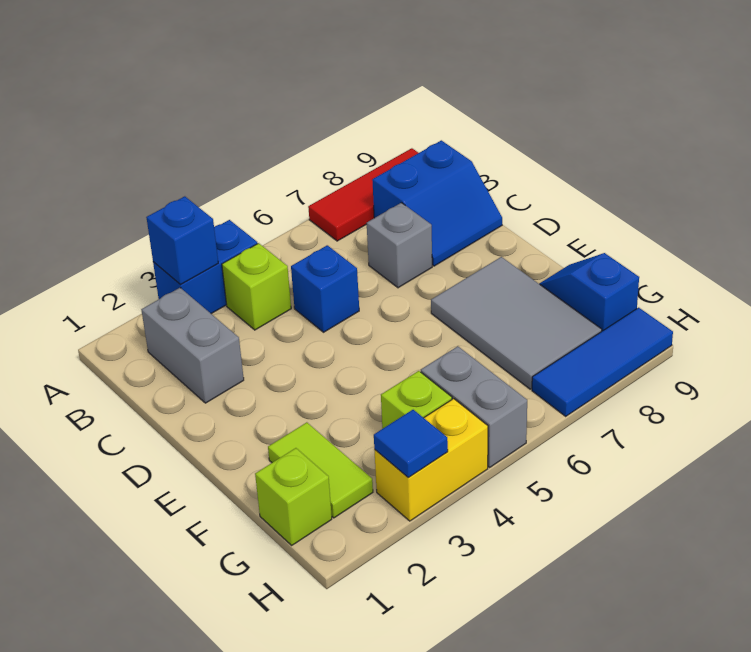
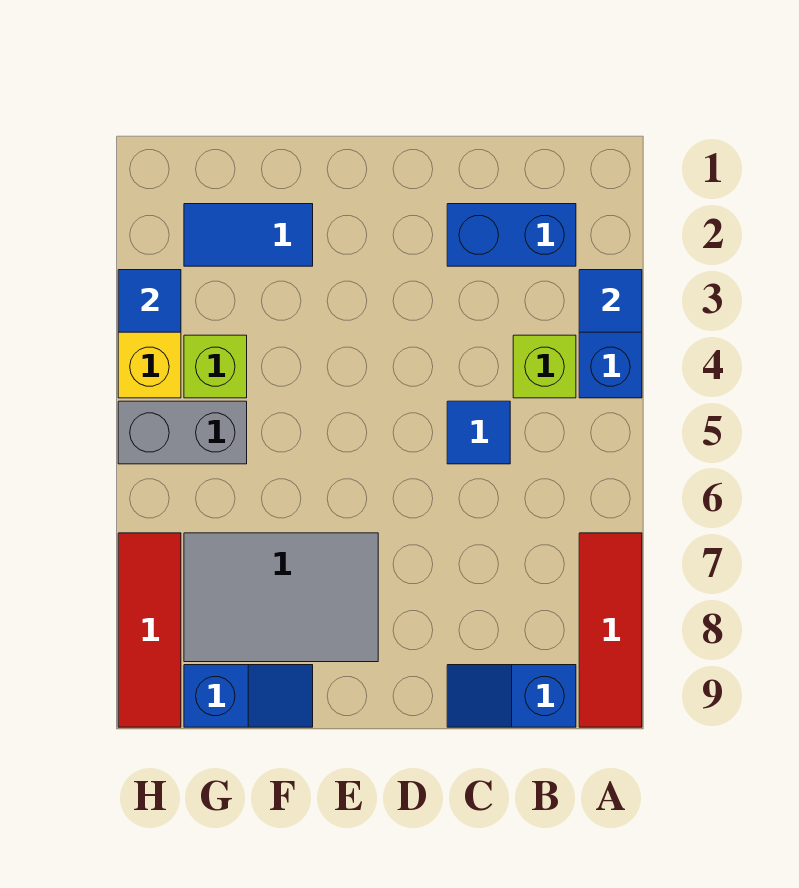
blue brick A3 level 2 -> blue tile A3 level 2
grey brick B2:C2 level 1 -> blue brick B2:C2 level 1
blue slope B8:C9 level 1 top B -> blue slope B9:C9 level 1 top B
blue brick C5 level 1 -> blue tile C5 level 1
grey brick C7 level 1 -> none
lime tile F2:G2 level 1 -> blue tile F2:G2 level 1
lime brick G1 level 1 -> none
blue tile H7:H9 level 1 -> red tile H7:H9 level 1

